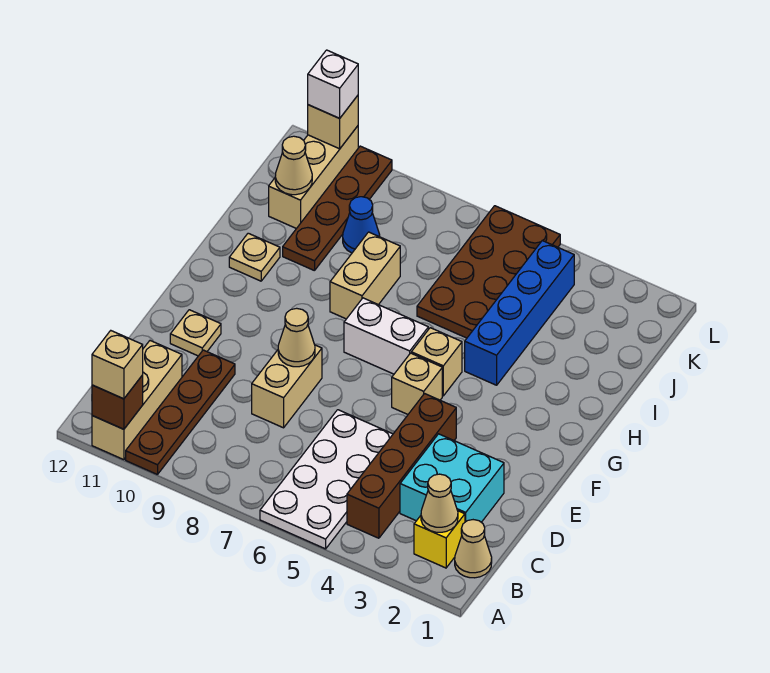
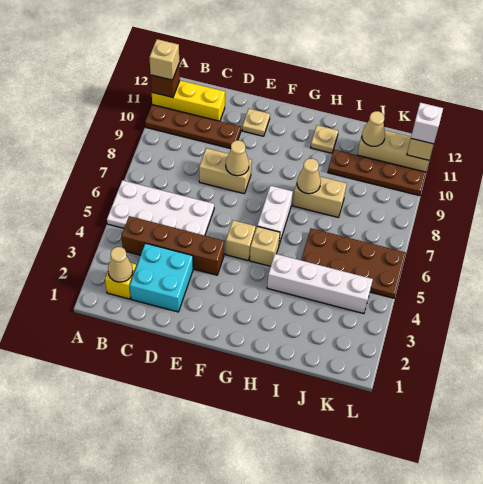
tan brick A11:C11 level 1 -> yellow brick A11:C11 level 1
tan cone B1 level 1 -> tan cone H8 level 2
blue brick H4:K4 level 1 -> white brick H4:K4 level 1
blue cone J9 level 1 -> none

